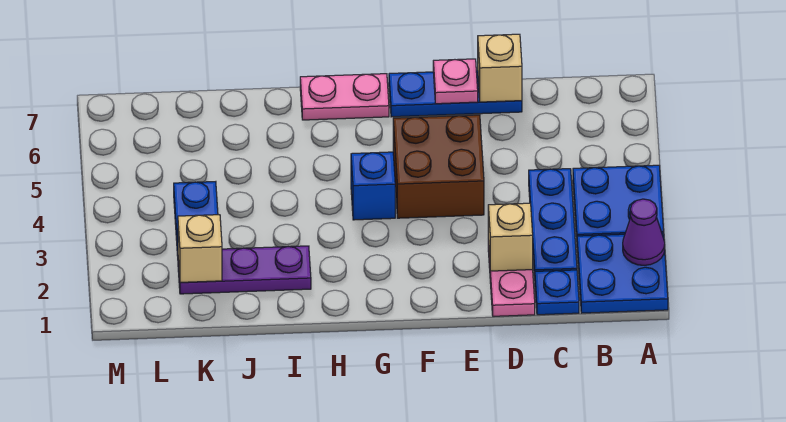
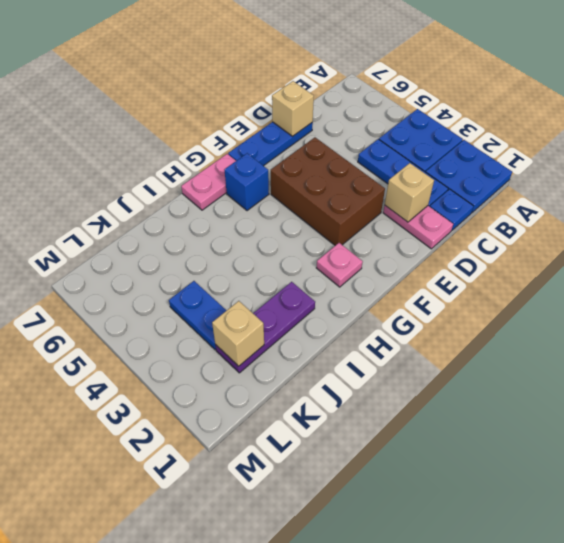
purple cone A2 level 2 -> none
brown brick E4:F5 level 1 -> brown brick E3:F5 level 1
pink plate E7 level 2 -> pink plate G2 level 1
blue brick G4 level 1 -> blue brick G6 level 1

